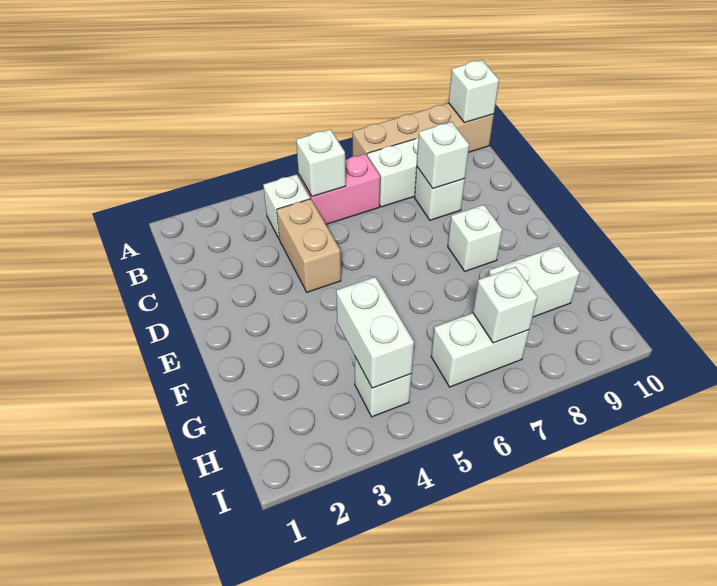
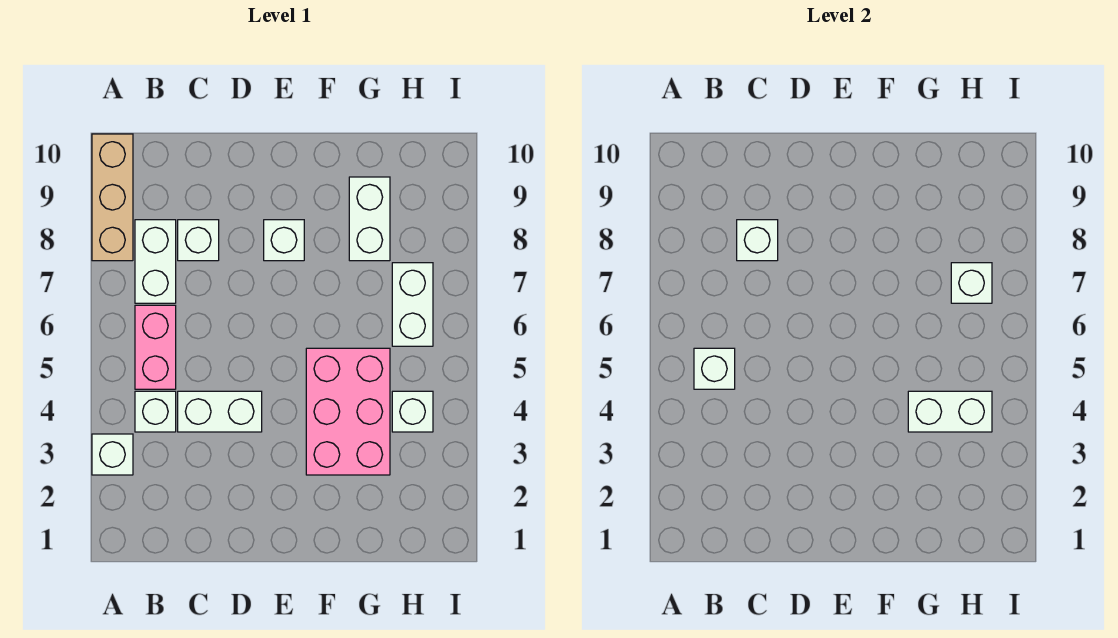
tan brick A7:A10 level 1 -> tan brick A8:A10 level 1
white brick A10 level 2 -> white brick A3 level 1
tan brick C4:D4 level 1 -> white brick C4:D4 level 1
none -> pink brick F3:G5 level 1

